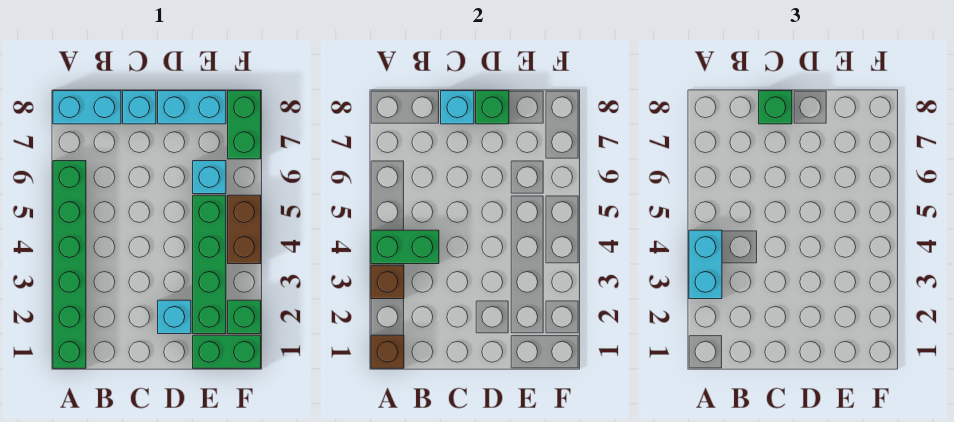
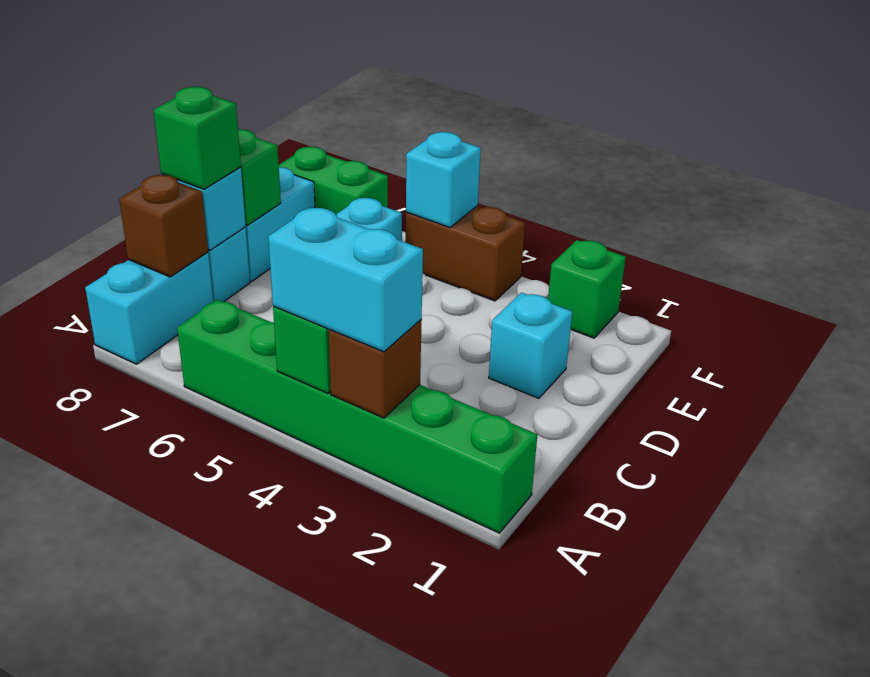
brown brick A1 level 2 -> brown brick B8 level 2
green brick E1:F1 level 1 -> none
green brick E2:E5 level 1 -> none
none -> cyan brick F5 level 2

